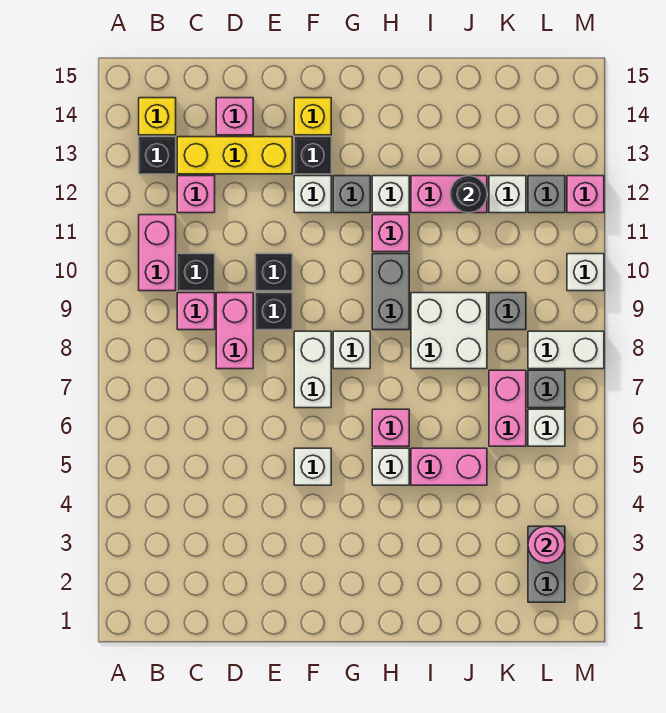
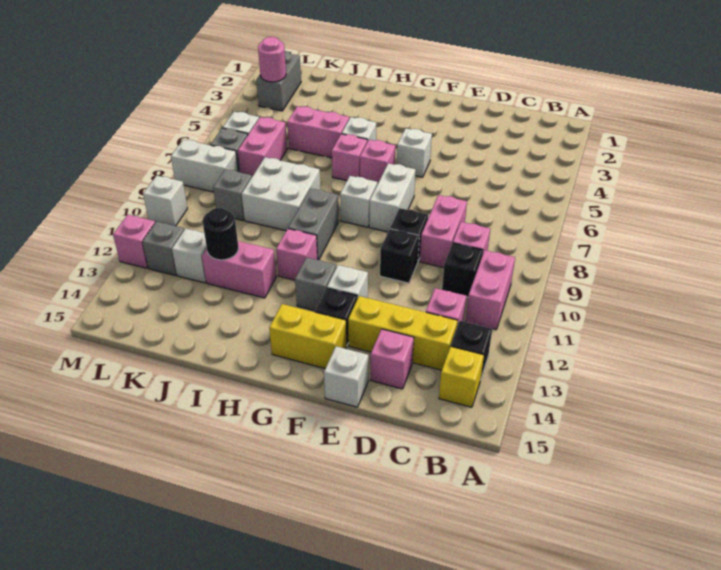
yellow brick F14 level 1 -> yellow brick F14:G14 level 1
none -> pink brick G6 level 1
white brick H12 level 1 -> white brick E15 level 1

